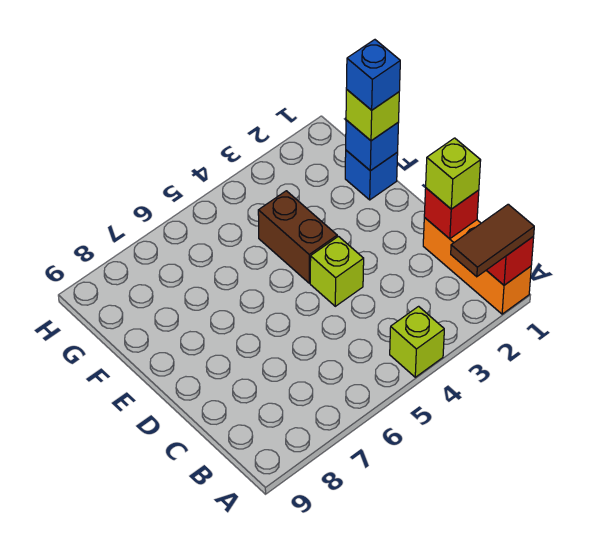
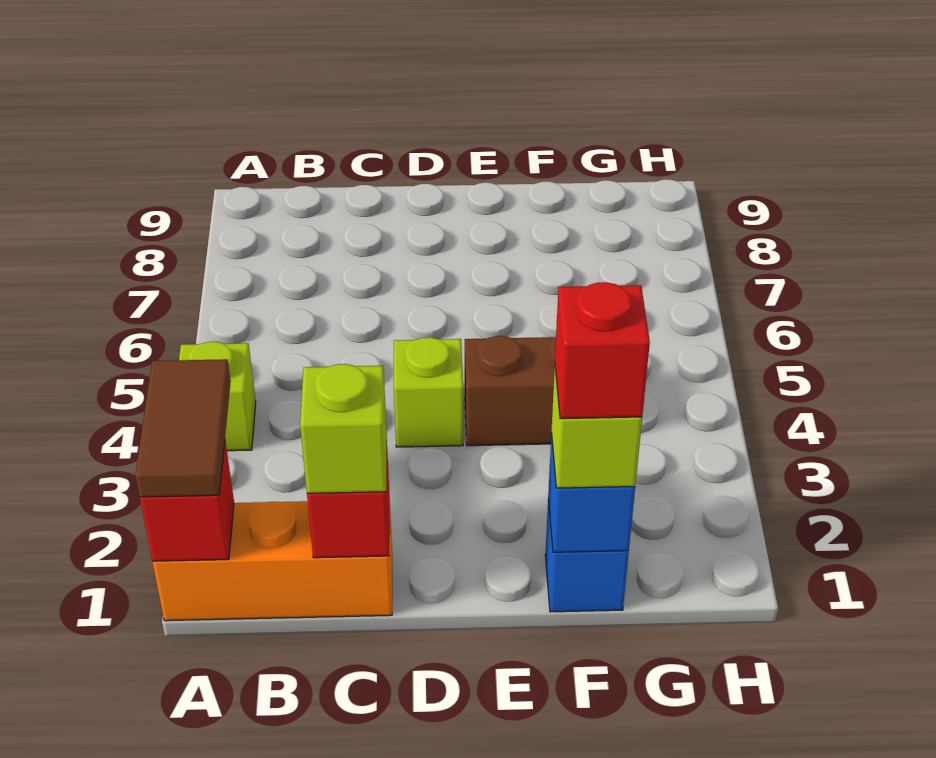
blue brick F1 level 4 -> red brick F1 level 4

